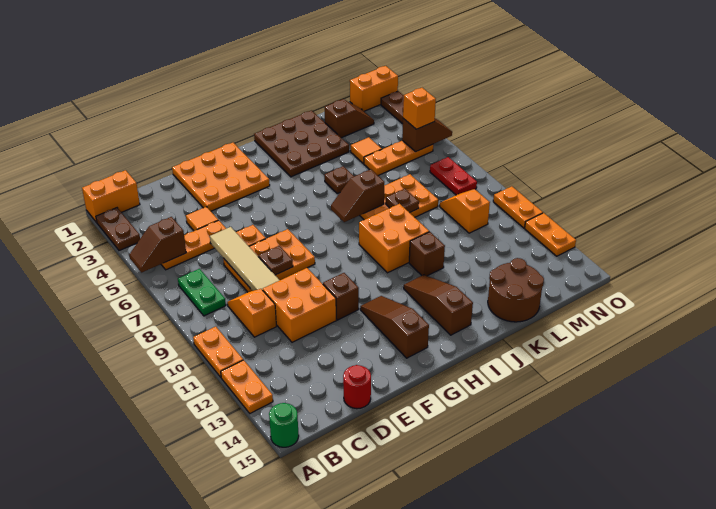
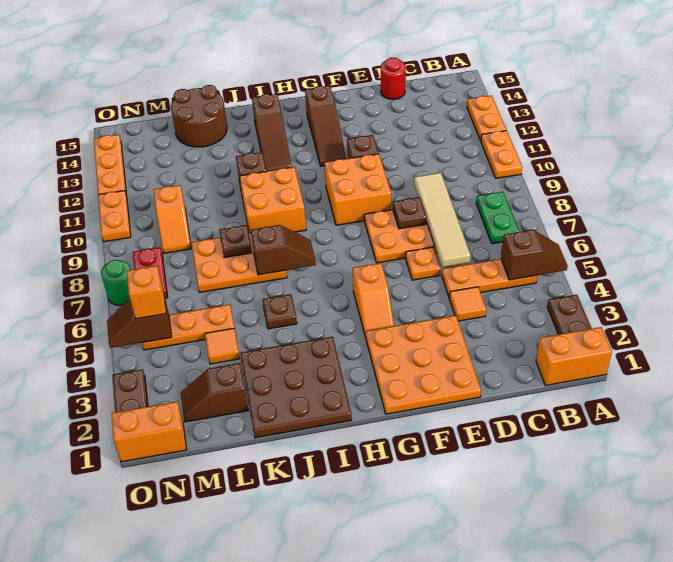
green round brick A15 level 1 -> green round brick O7 level 1
orange slope C9:C10 level 1 top 10 -> orange slope G4:G5 level 1 top 5
orange brick D10:E11 level 1 -> orange brick F9:G10 level 1
orange plate O12:O13 level 1 -> orange plate O12:O14 level 1

